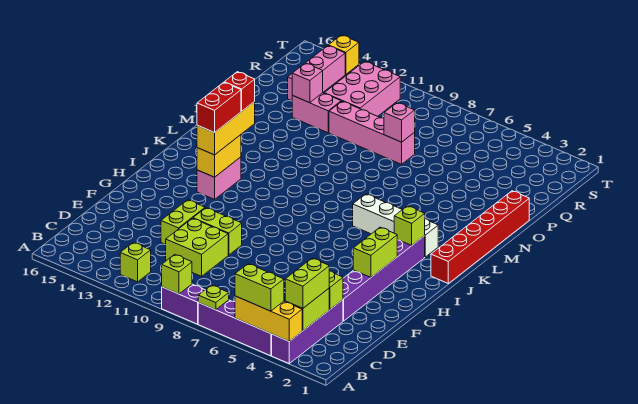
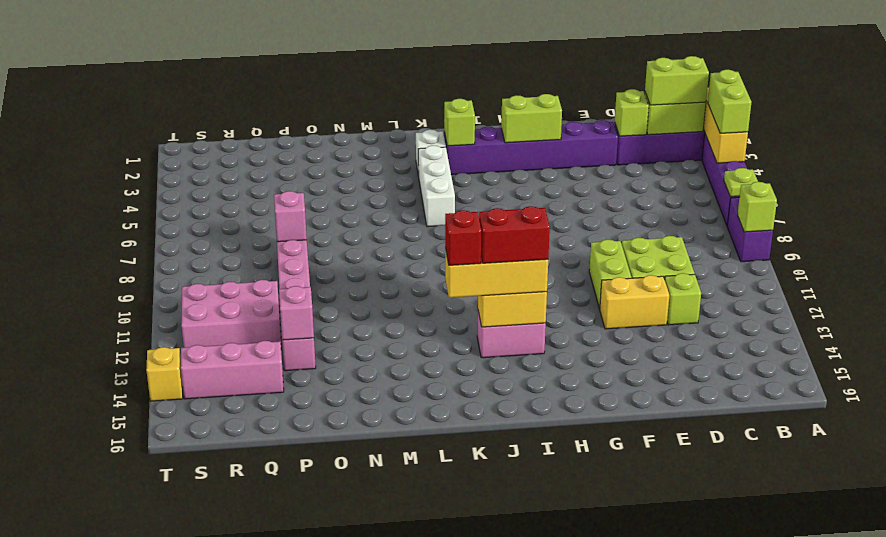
lime brick B12 level 1 -> lime brick D12 level 1
lime brick E12:F12 level 1 -> yellow brick E12:F12 level 1
red brick J1:O1 level 1 -> none

